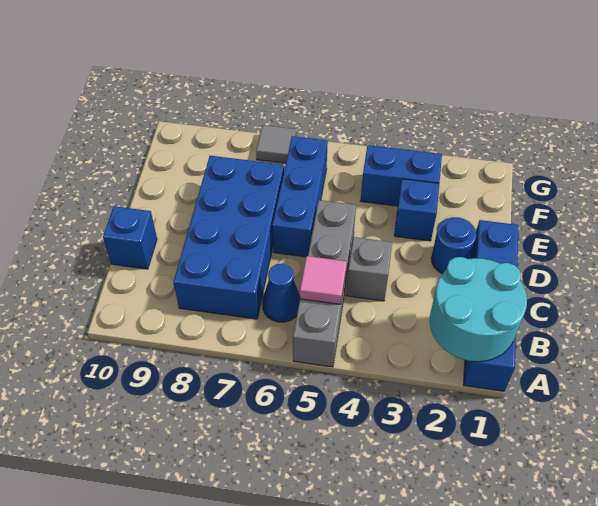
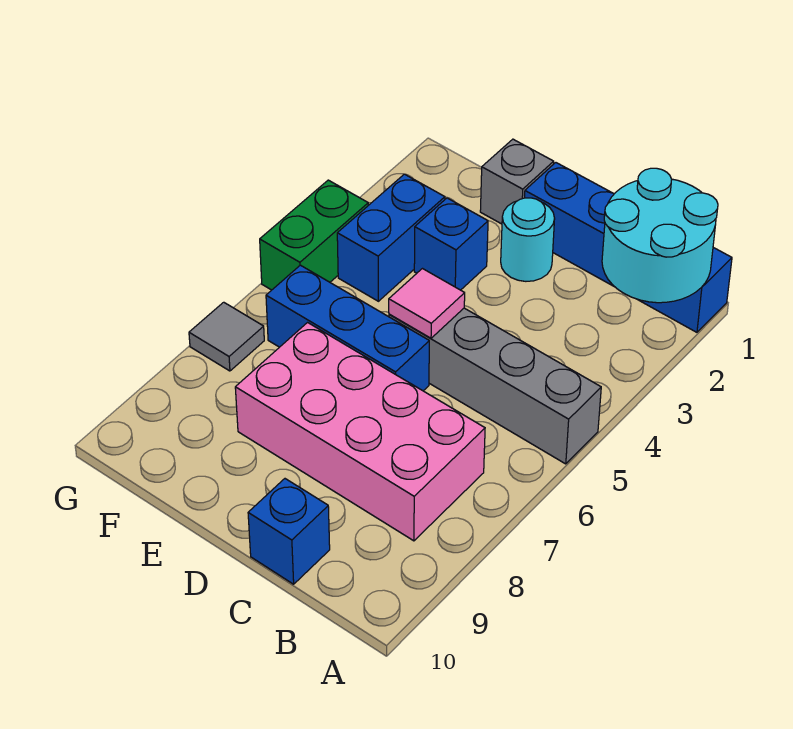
pink tile B5 level 2 -> pink tile D5 level 2
blue cone B6 level 1 -> none
blue brick B7:E8 level 1 -> pink brick B7:E8 level 1
grey brick C4 level 1 -> grey brick E1 level 1
blue round brick D2 level 1 -> cyan round brick D2 level 1
none -> green brick G4:G5 level 1

